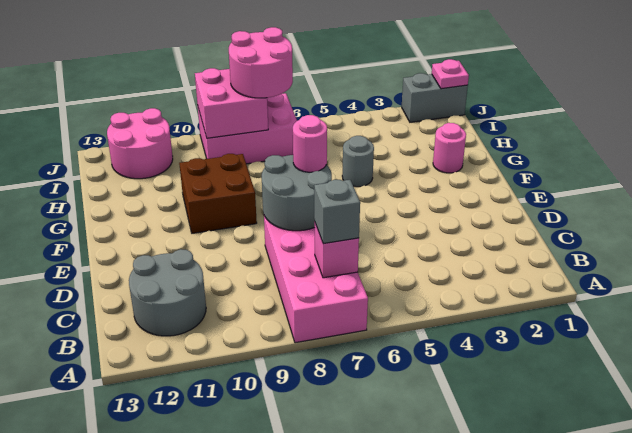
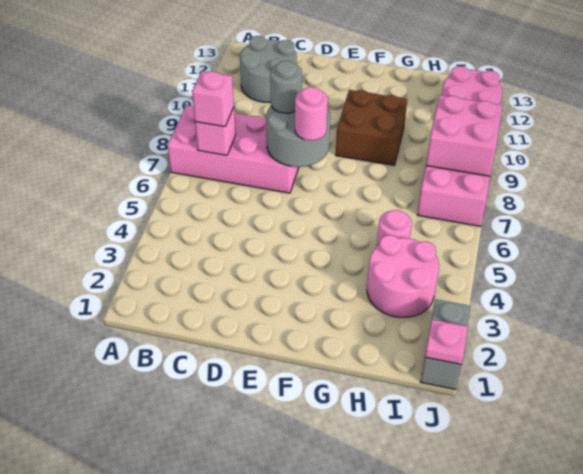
grey brick B7 level 3 -> pink brick B7 level 3
pink round brick G2 level 1 -> pink round brick H5 level 1
grey round brick G5 level 1 -> grey round brick D8 level 3
pink round brick I7:J8 level 3 -> pink round brick H3:I4 level 1

